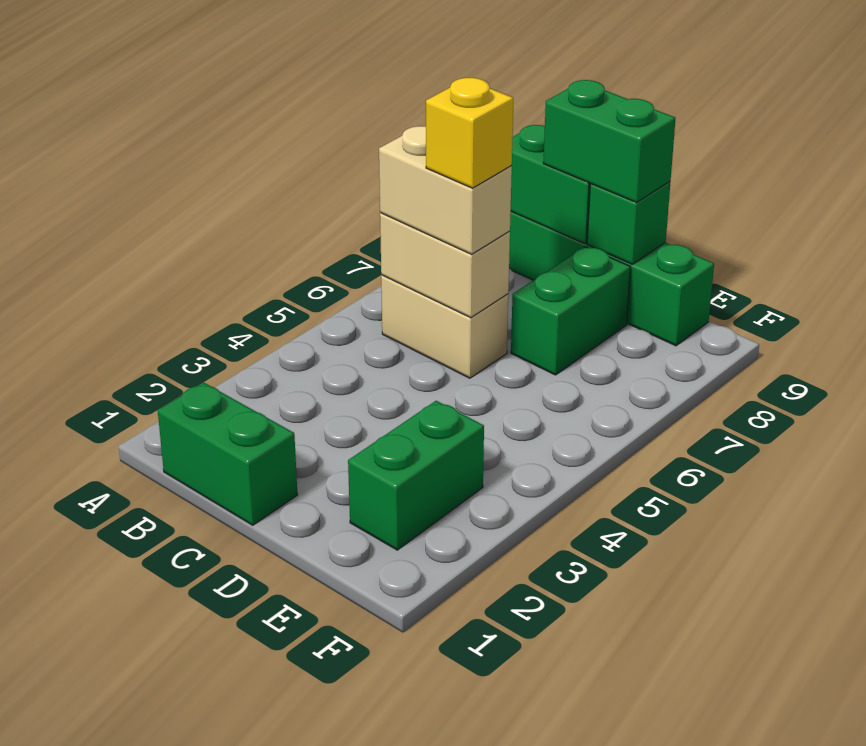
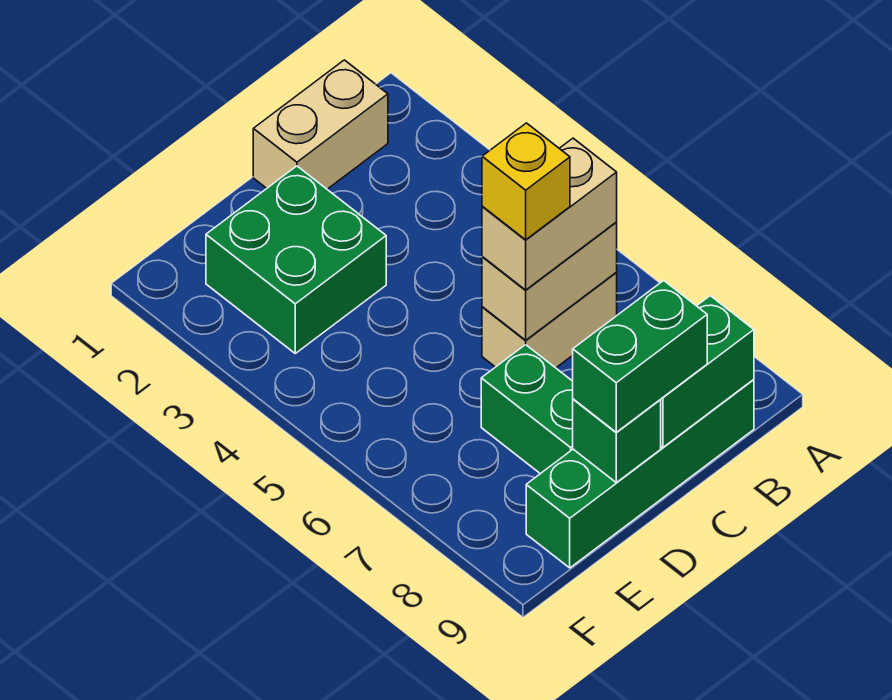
green brick B1:C1 level 1 -> tan brick B1:C1 level 1
green brick E2:E3 level 1 -> green brick D2:E3 level 1

